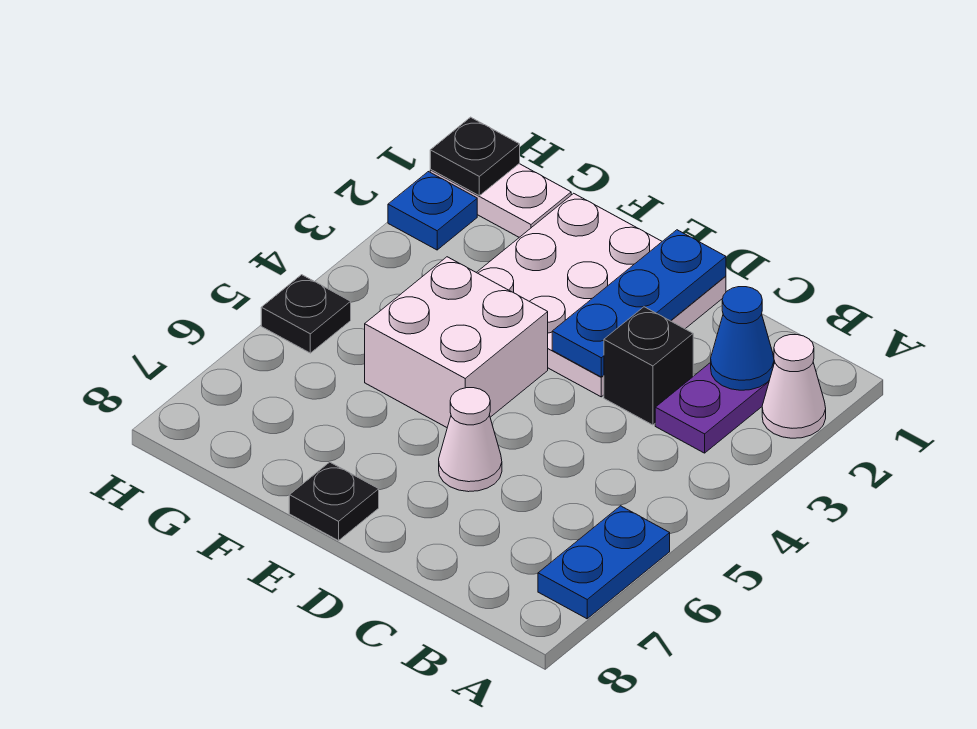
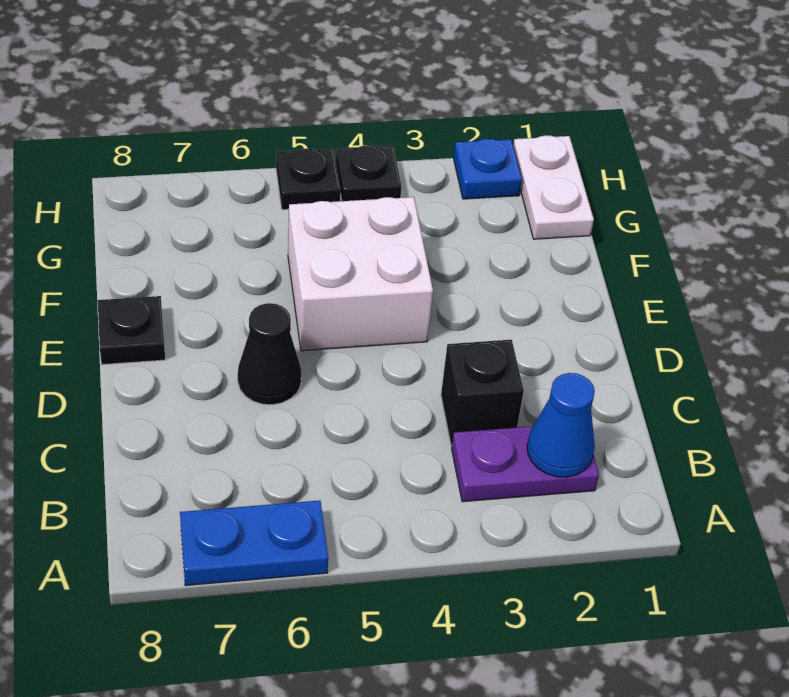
white cone A2 level 1 -> none
white plate D1:F3 level 1 -> none
blue plate D1:D3 level 2 -> none
white cone D6 level 1 -> black cone D6 level 1
black plate H1 level 2 -> black plate H4 level 1

